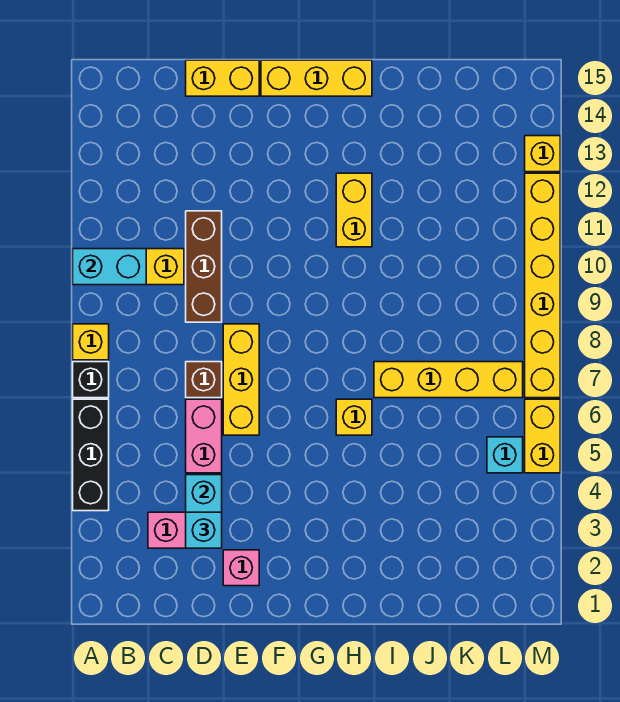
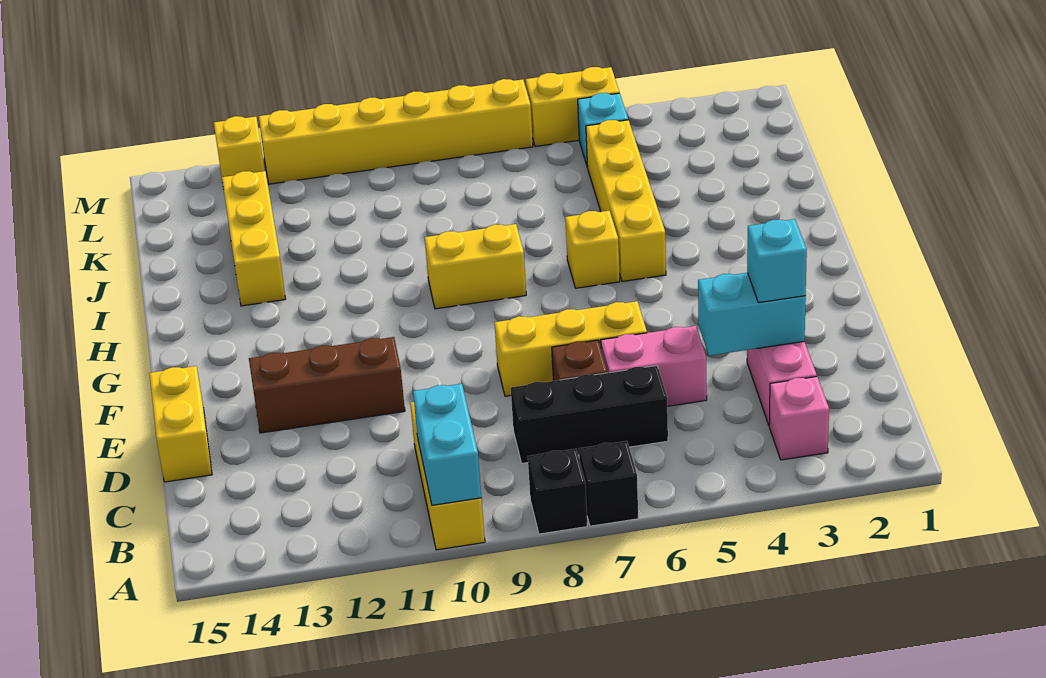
black brick A4:A6 level 1 -> black brick C6:C8 level 1
yellow brick A8 level 1 -> black brick A8 level 1
brown brick D9:D11 level 1 -> brown brick E11:E13 level 1
pink brick E2 level 1 -> pink brick B3 level 1
yellow brick F15:H15 level 1 -> yellow brick I13:K13 level 1
yellow brick H11:H12 level 1 -> yellow brick H8:H9 level 1
yellow brick I7:L7 level 1 -> yellow brick H5:K5 level 1

